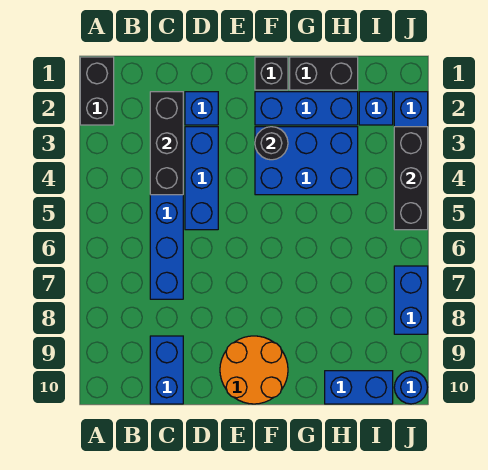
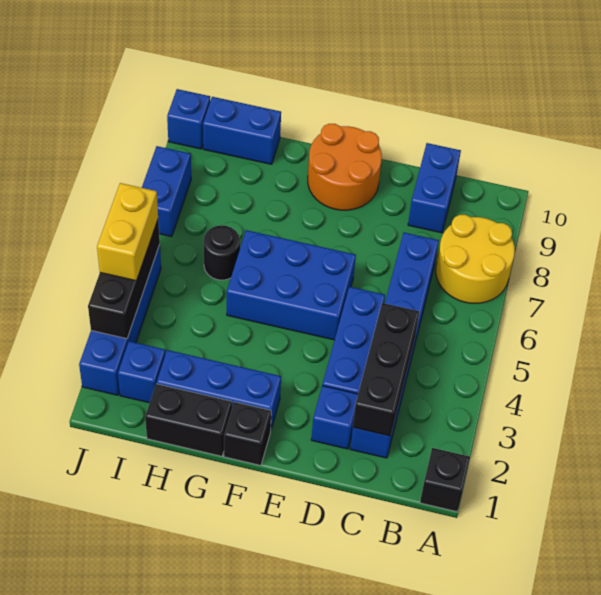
black brick A1:A2 level 1 -> black brick A1 level 1
none -> yellow round brick A7:B8 level 1
blue brick F3:H4 level 1 -> blue brick E5:G6 level 1
black round brick F3 level 2 -> black round brick H6 level 1
none -> yellow brick J4:J5 level 3
blue round brick J10 level 1 -> blue brick J10 level 1

